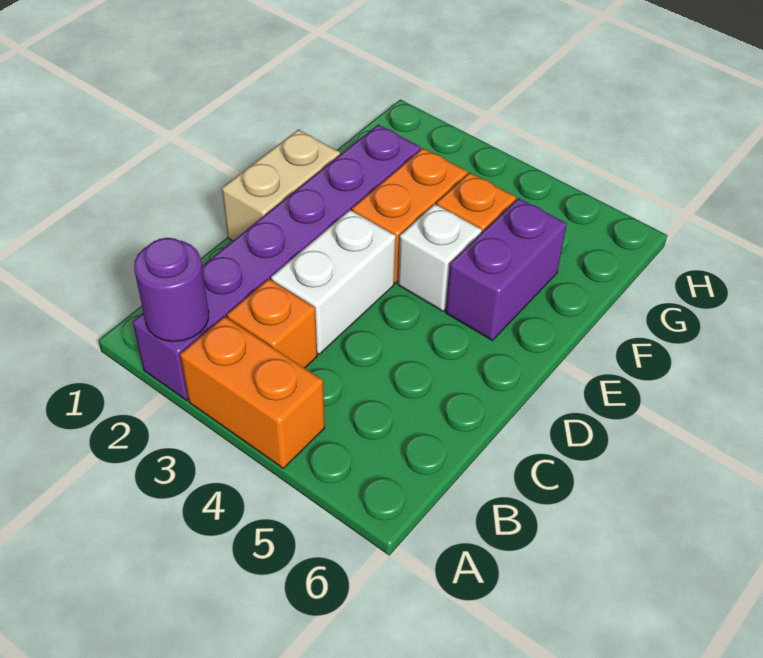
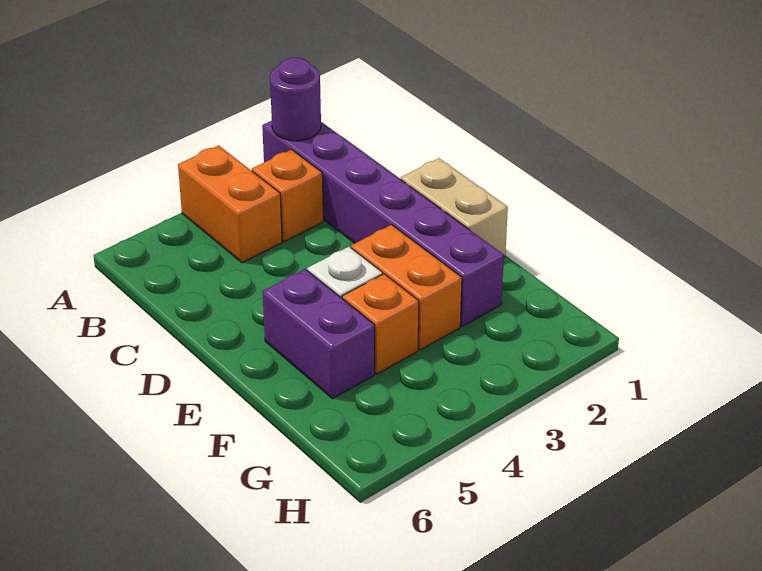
orange brick A3:A4 level 1 -> orange brick A4:B4 level 1
white brick C3:D3 level 1 -> none

